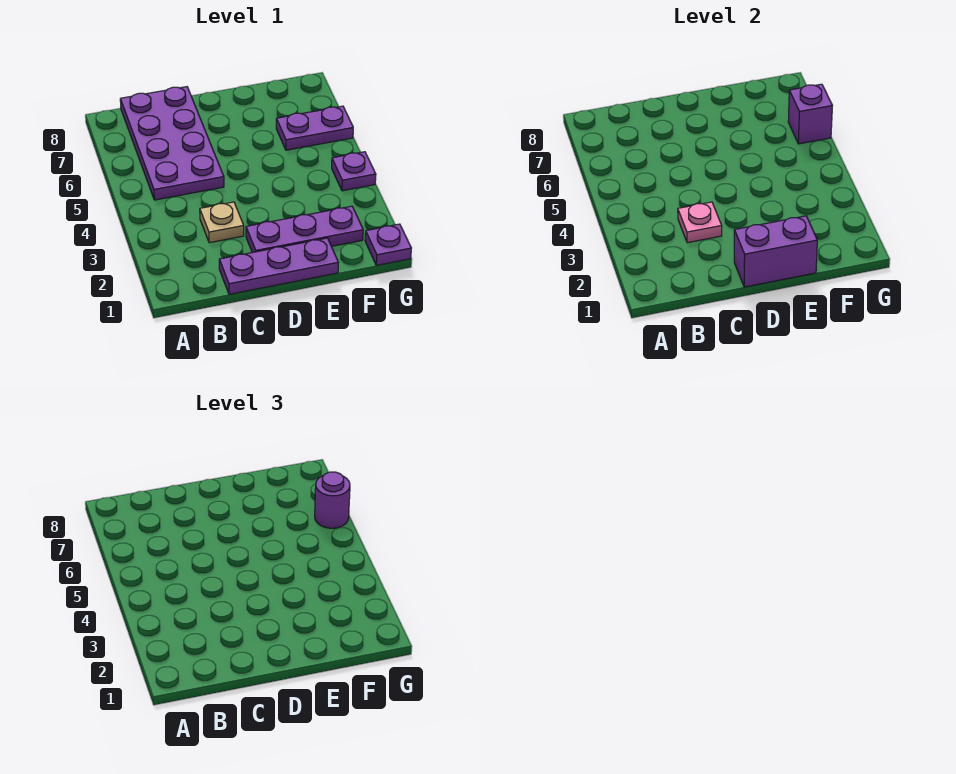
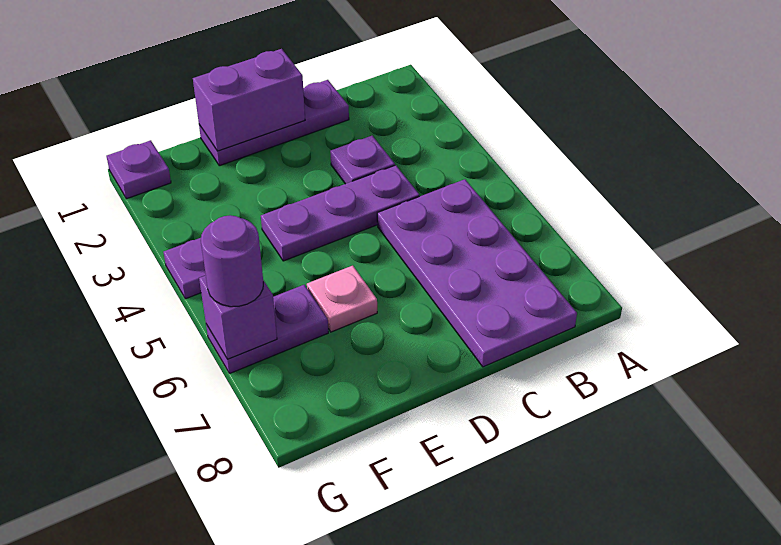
tan plate C3 level 1 -> purple plate C3 level 1
pink plate C3 level 2 -> pink plate E6 level 1
purple plate D2:F2 level 1 -> purple plate C4:E4 level 1

